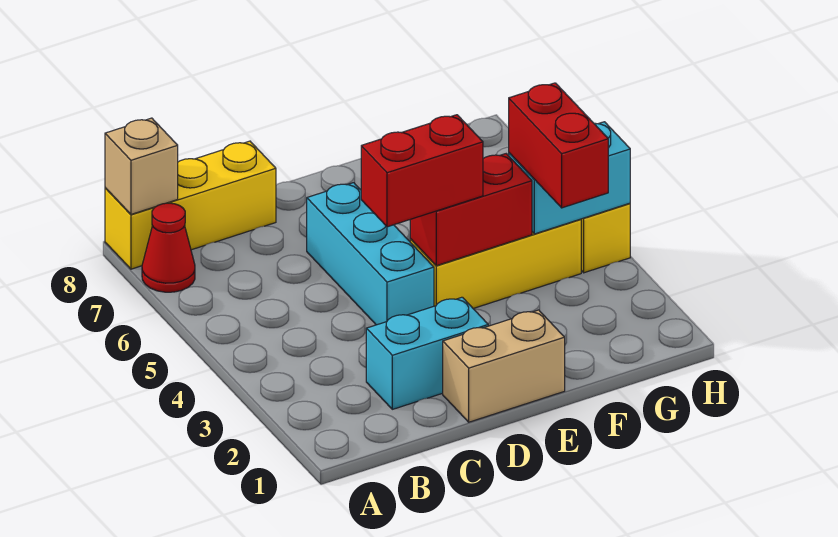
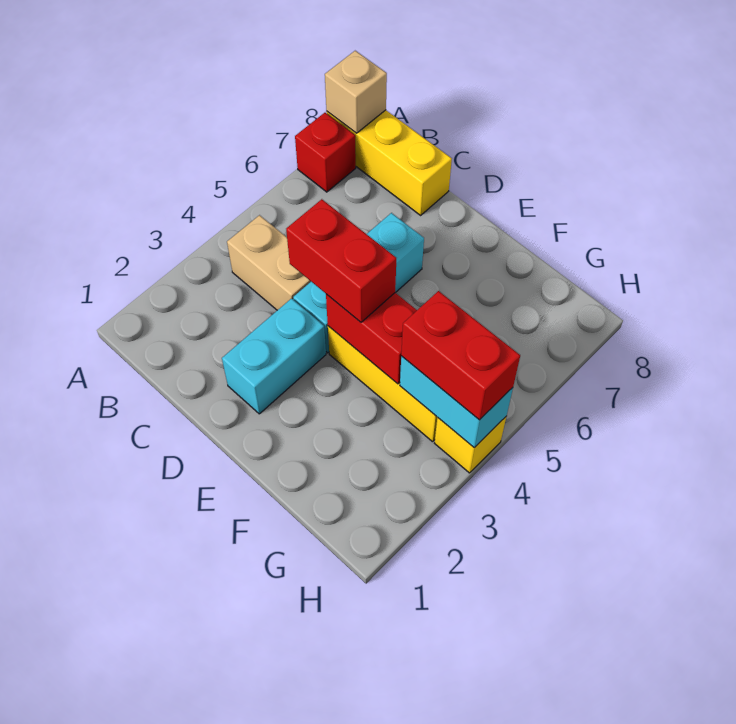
red cone A7 level 1 -> red brick A7 level 1
cyan brick C2:D2 level 1 -> cyan brick D2:D3 level 1
tan brick D1:E1 level 1 -> tan brick B4:C4 level 1
red brick G3:G4 level 3 -> red brick G4:H4 level 3

